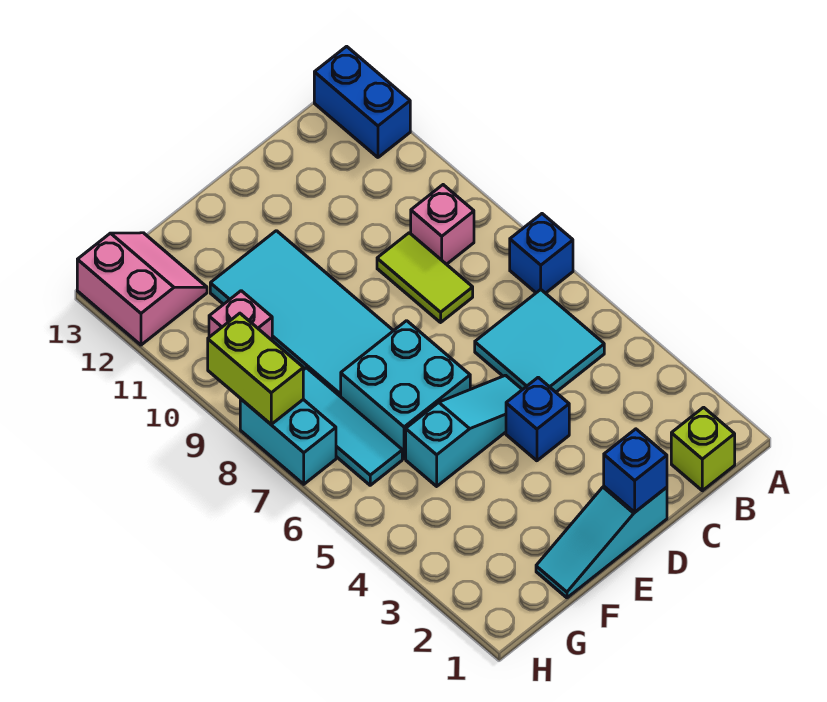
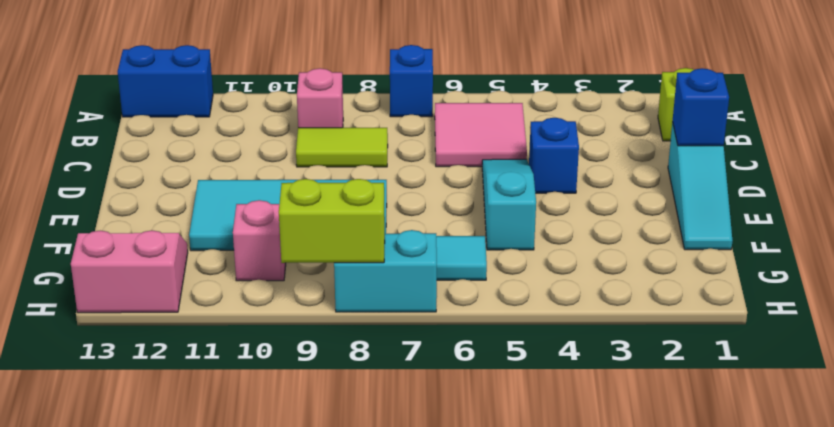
cyan tile B5:C6 level 1 -> pink tile B5:C6 level 1
cyan brick E6:F7 level 1 -> none

